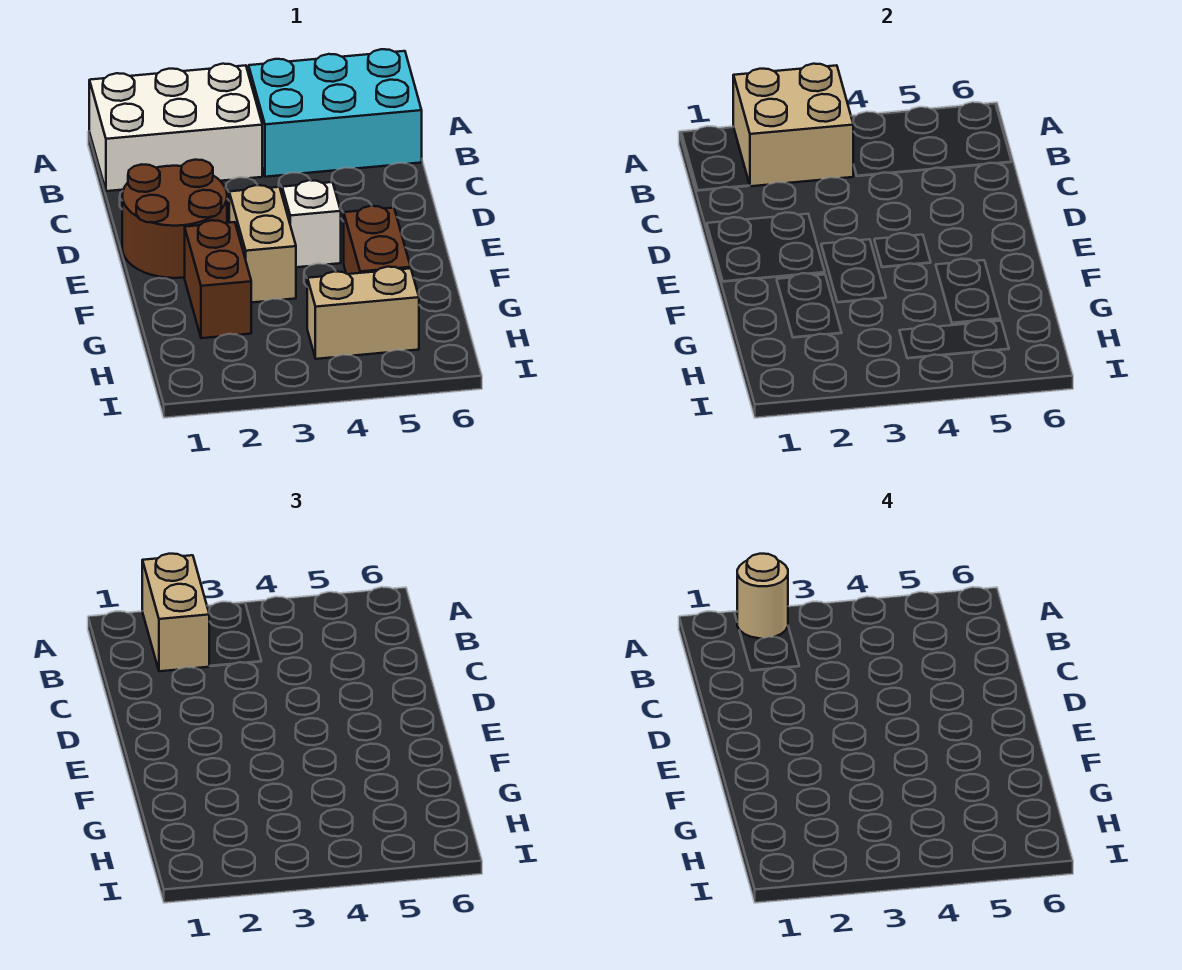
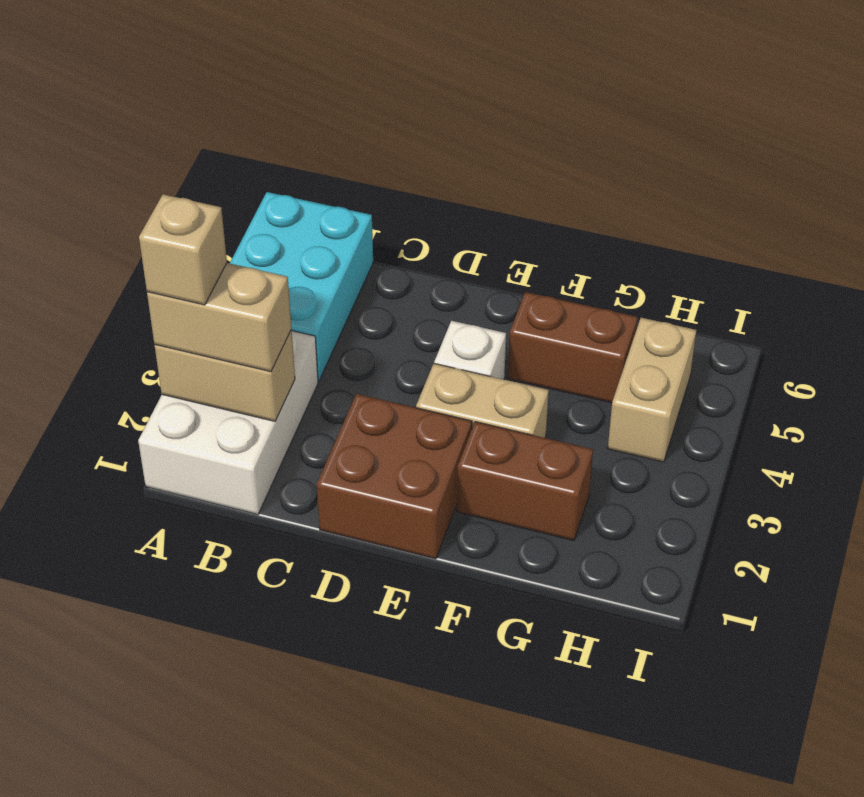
tan brick A2:B3 level 2 -> tan brick A2:B2 level 2
tan round brick A2 level 4 -> tan brick A2 level 4
brown round brick D1:E2 level 1 -> brown brick D1:E2 level 1

